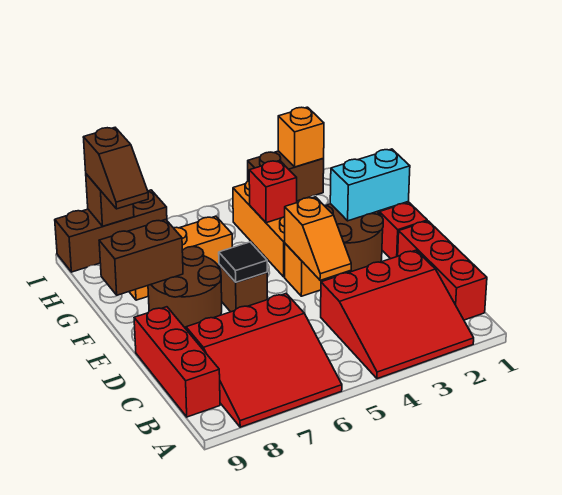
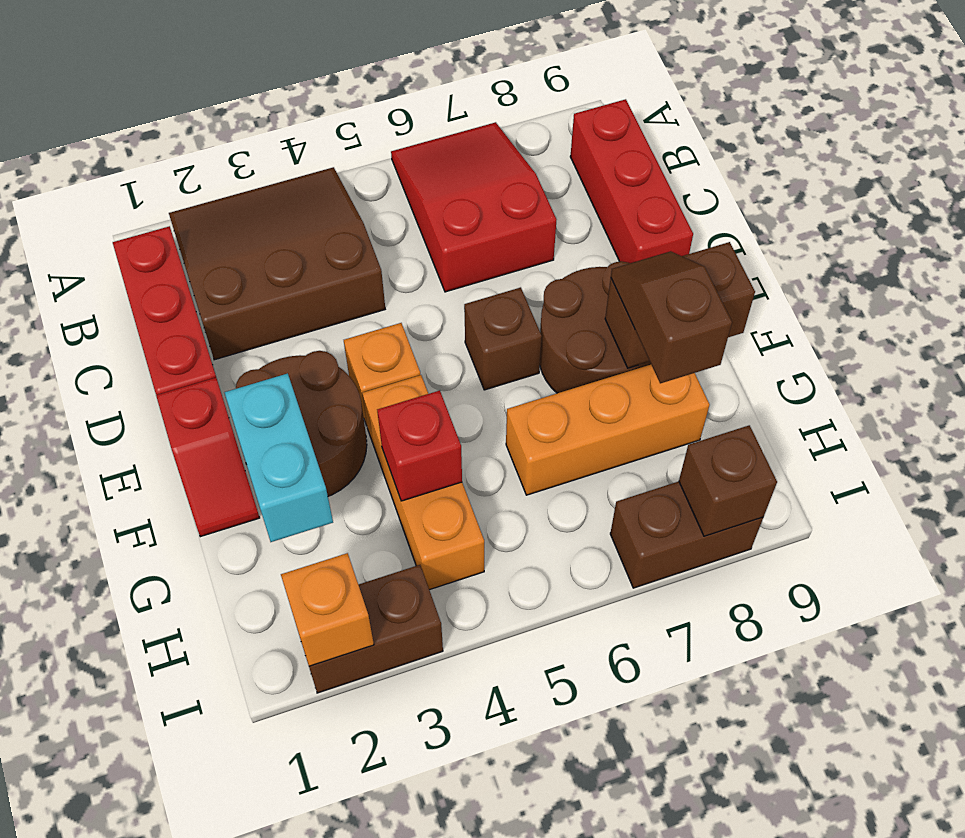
red slope A2:C4 level 1 top C -> brown slope A2:C4 level 1 top C
red slope A6:C8 level 1 top C -> red slope A6:C7 level 1 top C
orange slope D4:E4 level 2 top E -> none
black tile E6 level 2 -> none
cyan brick F1:F2 level 2 -> cyan brick F2:G2 level 2
brown slope H8:I8 level 3 top I -> brown slope F8:G8 level 3 top G
brown brick I7:I9 level 1 -> brown brick I7:I8 level 1

